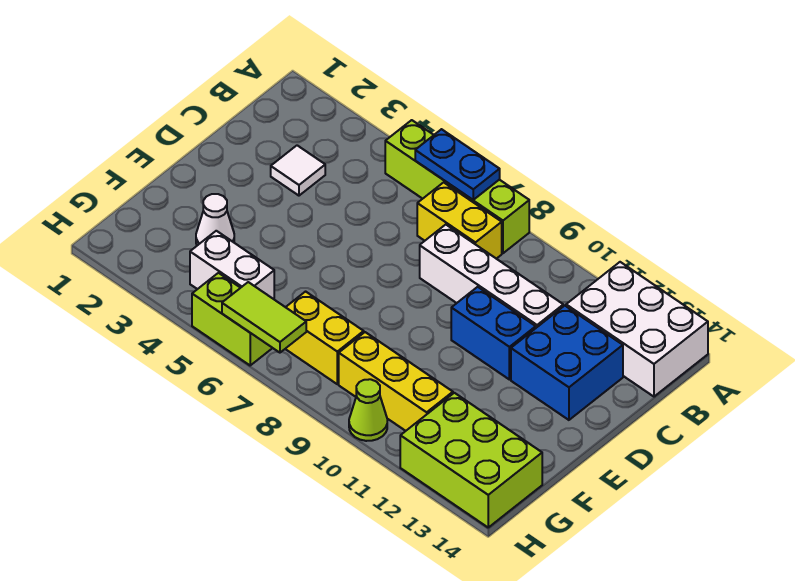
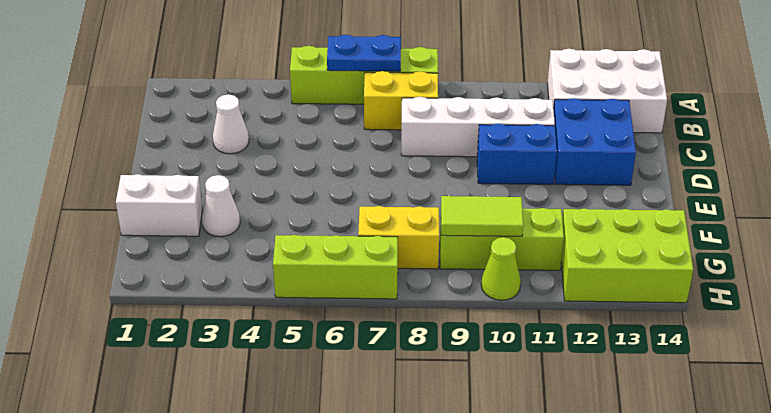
white tile C3 level 1 -> white cone C3 level 1
white brick G4:G5 level 1 -> white brick F1:F2 level 1
yellow brick G9:G11 level 1 -> lime brick G9:G11 level 1
lime brick H5:H6 level 1 -> lime brick H5:H7 level 1
lime tile H6:H7 level 2 -> lime tile G9:G10 level 2

